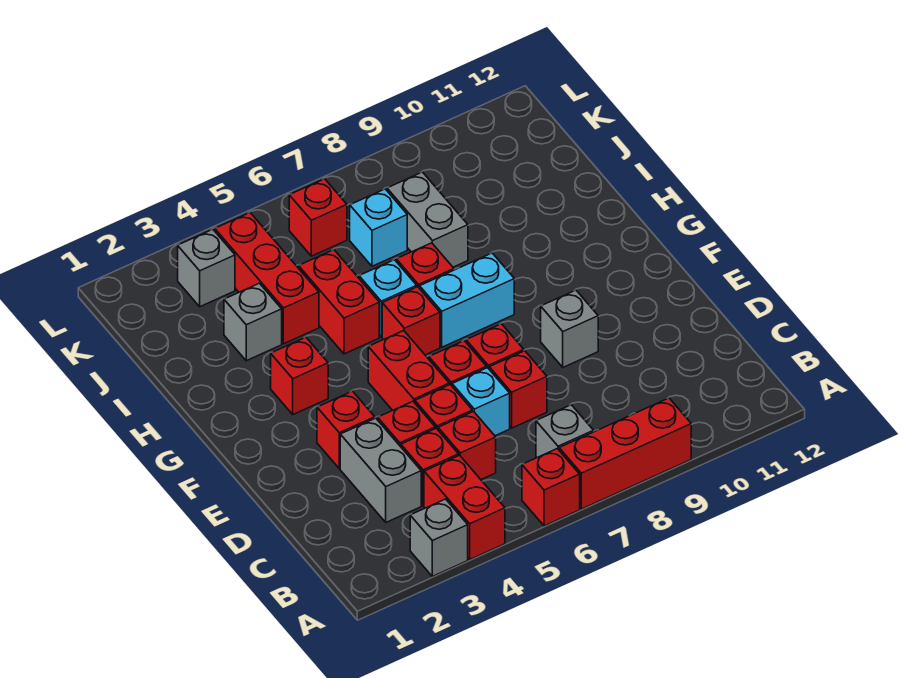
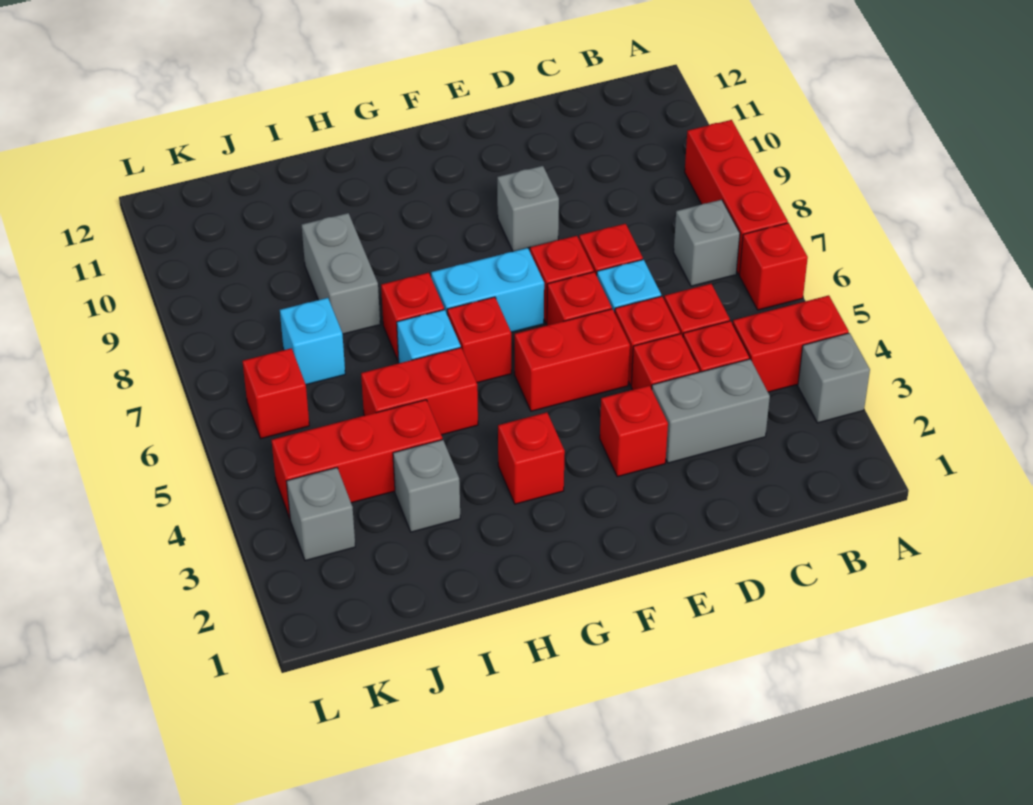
cyan brick G7:G8 level 1 -> cyan brick F7:G7 level 1
grey brick I8:J8 level 1 -> grey brick I8:I9 level 1

